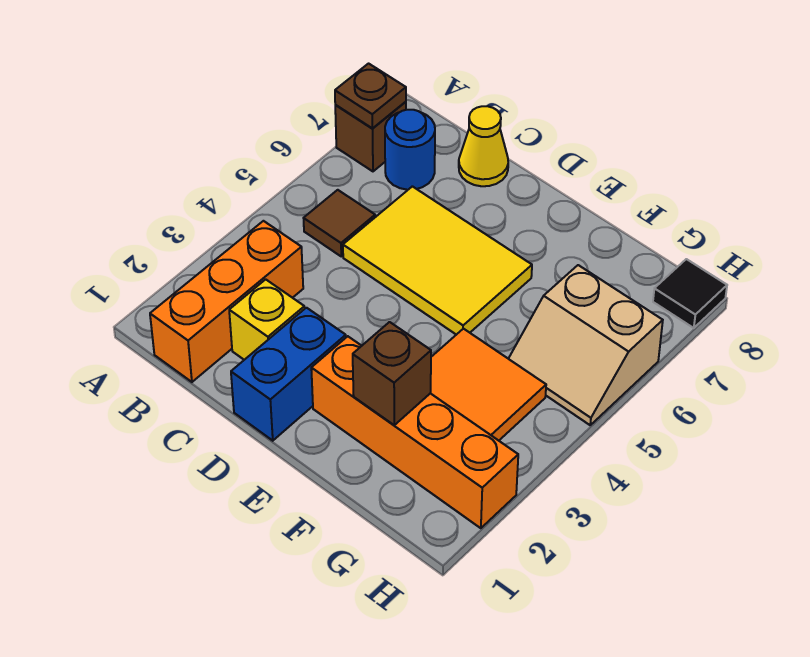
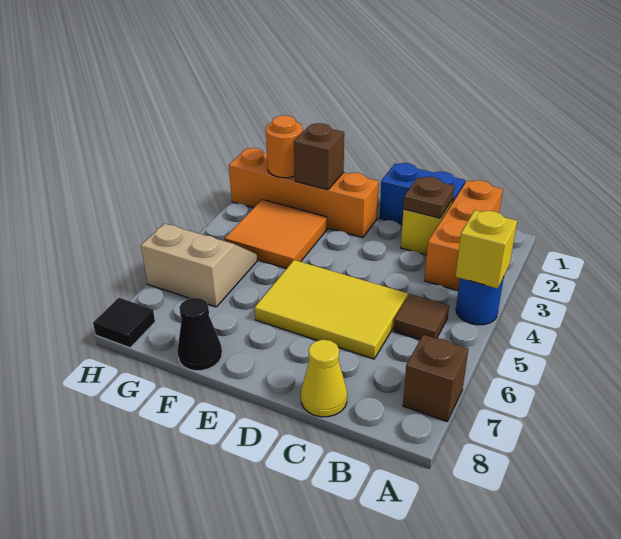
none -> yellow brick A4 level 2
brown plate A7 level 2 -> brown plate C2 level 2
blue round brick B7 level 1 -> blue round brick A4 level 1
blue brick D1:D2 level 1 -> blue brick C1:D1 level 1
none -> black cone F8 level 1
none -> orange round brick G2 level 2

